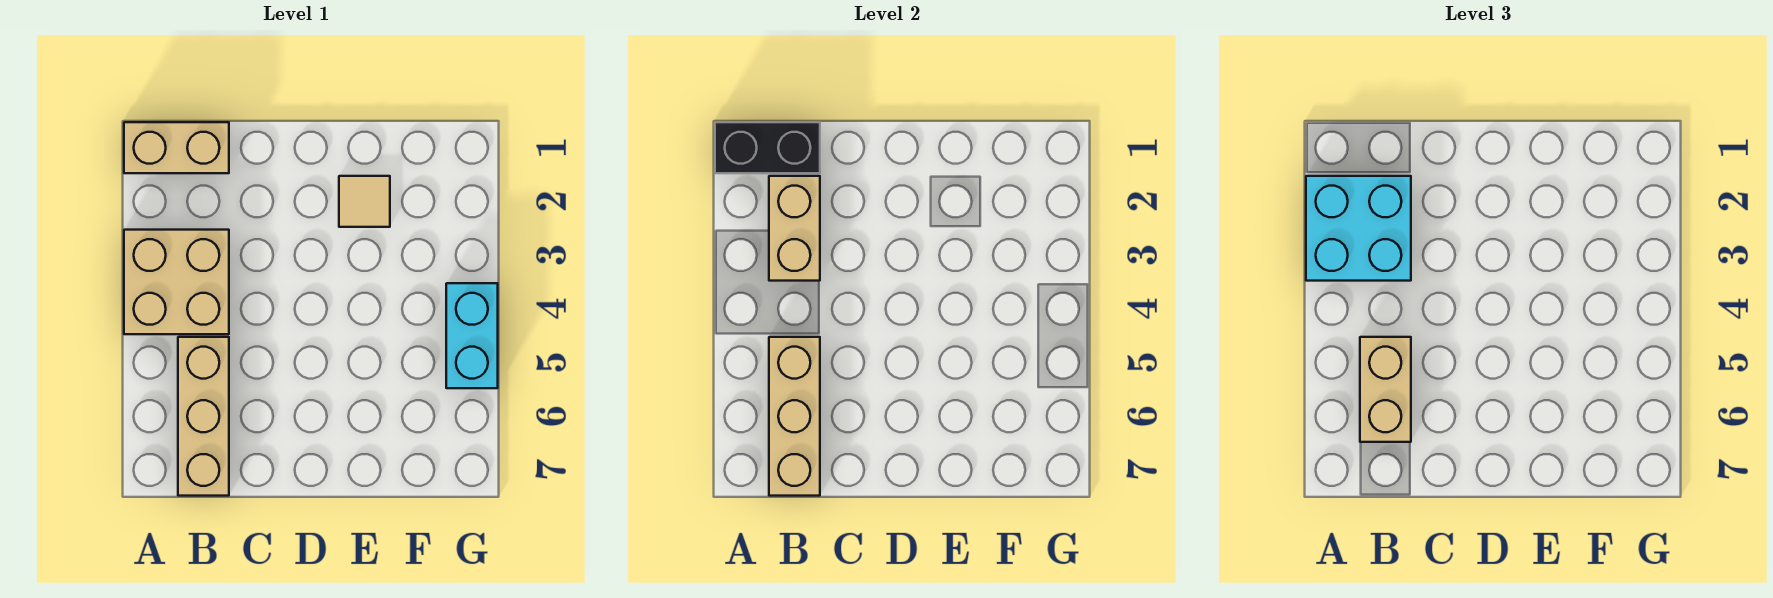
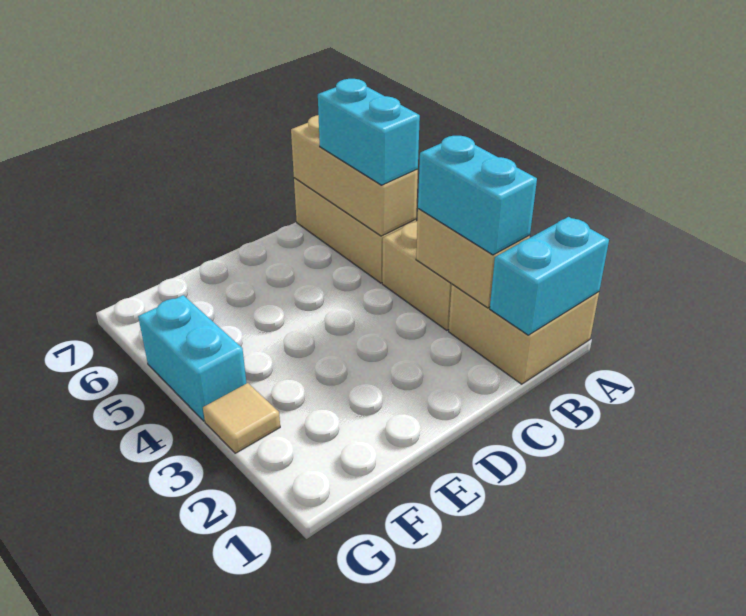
tan brick A1:B1 level 1 -> tan brick A1:B2 level 1
black brick A1:B1 level 2 -> cyan brick A1:B1 level 2
cyan brick A2:B3 level 3 -> cyan brick B2:B3 level 3
tan brick B5:B6 level 3 -> cyan brick B5:B6 level 3
tan tile E2 level 1 -> tan tile G3 level 1

